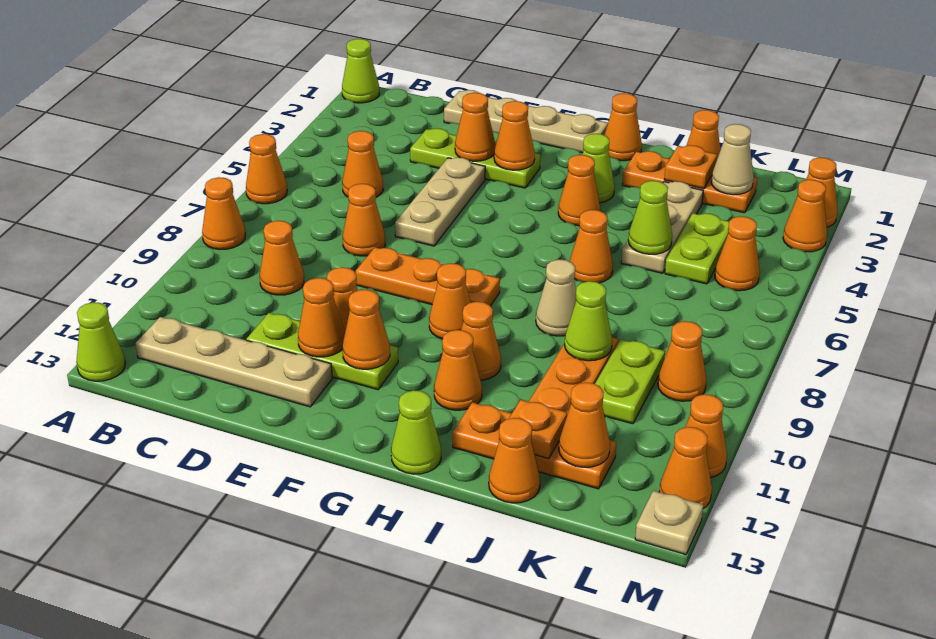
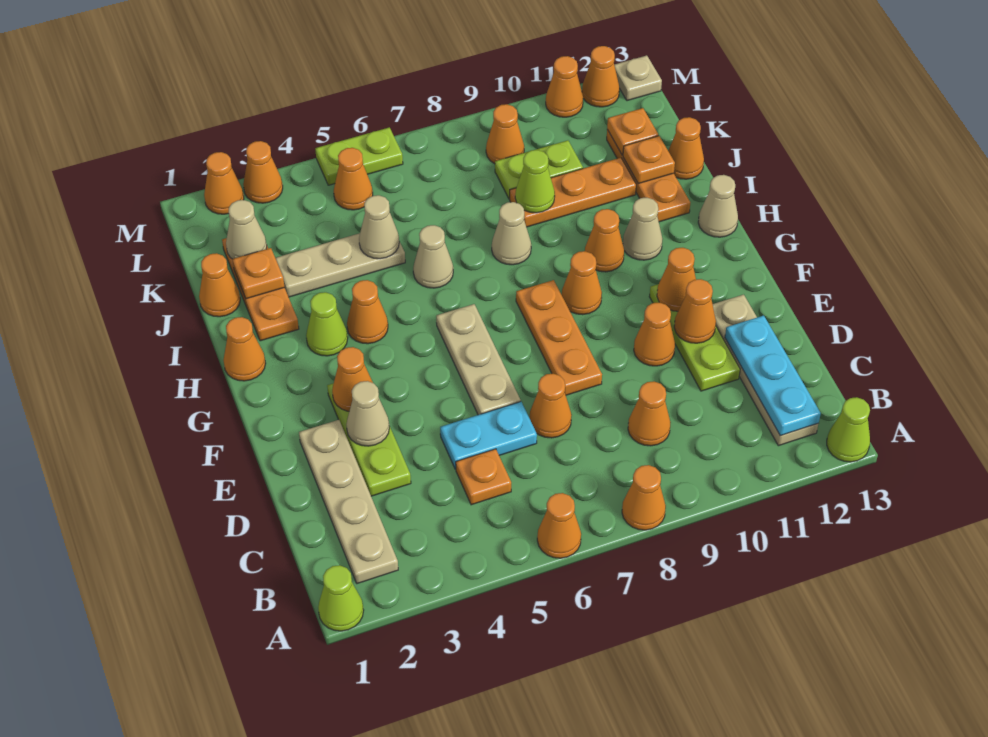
none -> cyan plate B12:D12 level 2
orange cone C5 level 1 -> orange plate C5 level 1
tan plate D1:G1 level 1 -> tan plate B2:E2 level 1
none -> cyan plate D5:D6 level 1
orange cone E3 level 2 -> tan cone E3 level 2
tan plate E4:E6 level 1 -> tan plate E6:G6 level 1
orange cone H11 level 1 -> tan cone H11 level 1
lime cone H13 level 1 -> tan cone H13 level 1
orange cone I6 level 1 -> tan cone I6 level 1
lime cone J5 level 2 -> tan cone J5 level 2
lime plate K4:K5 level 1 -> lime plate M5:M6 level 1
orange cone K12 level 2 -> orange plate K12 level 2

